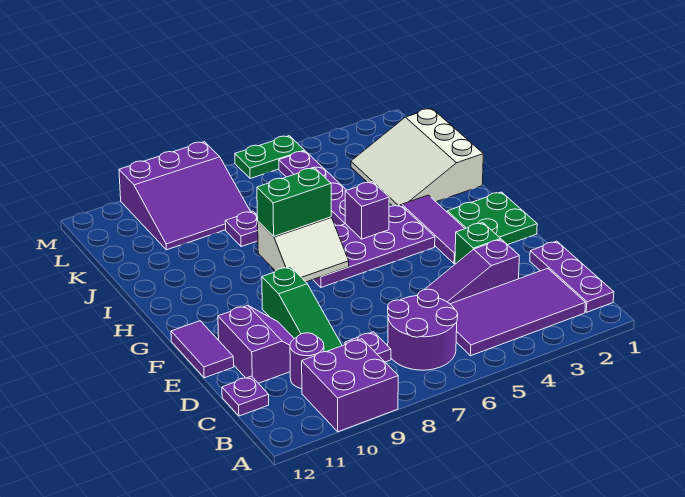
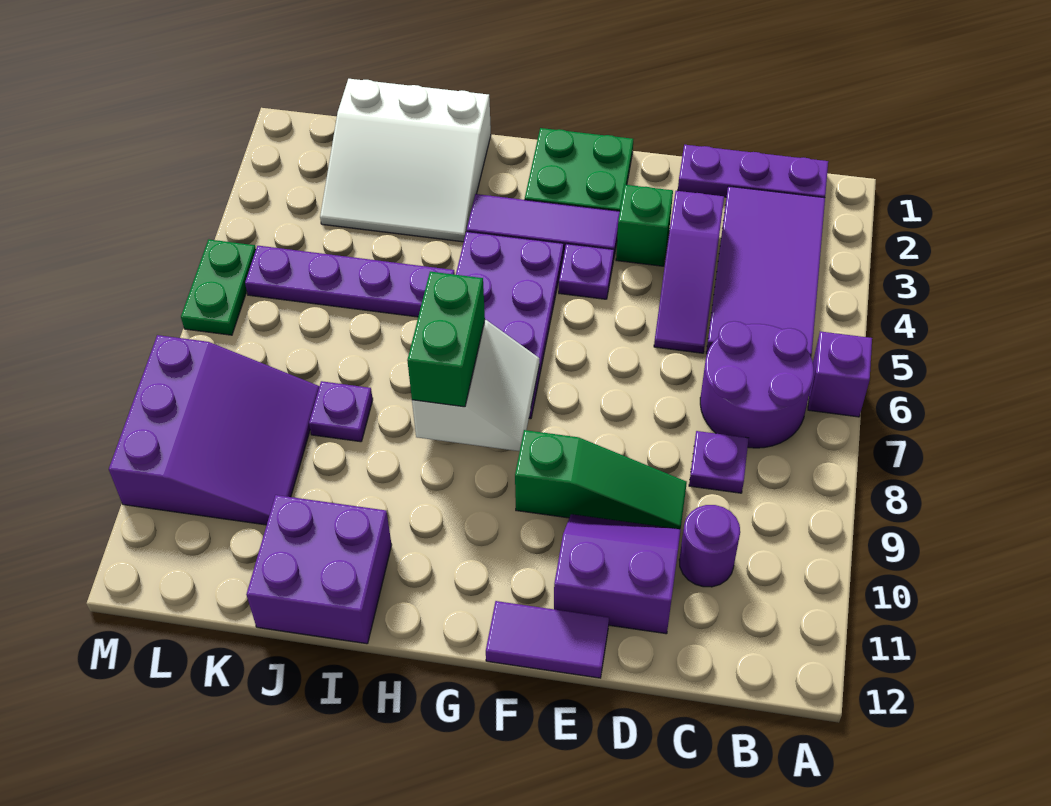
purple brick A9:B10 level 1 -> purple brick I11:J12 level 1
purple plate C12 level 1 -> purple plate F4 level 1
purple brick H5 level 2 -> purple brick A6 level 1

